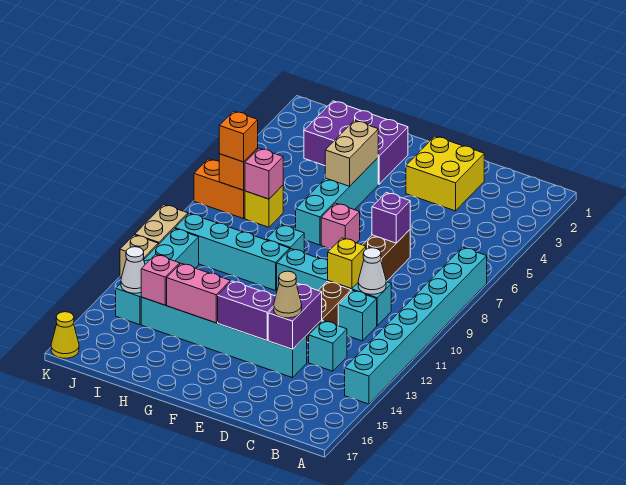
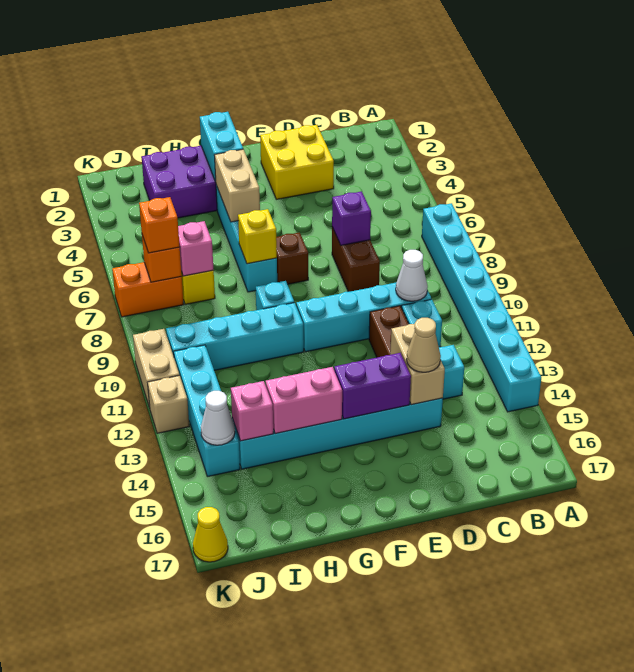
yellow brick D10 level 2 -> yellow brick G7 level 2
purple brick D13:D14 level 2 -> tan brick D13:D14 level 2
pink brick F7 level 1 -> brown brick F7 level 1
none -> cyan brick G2:G3 level 2

